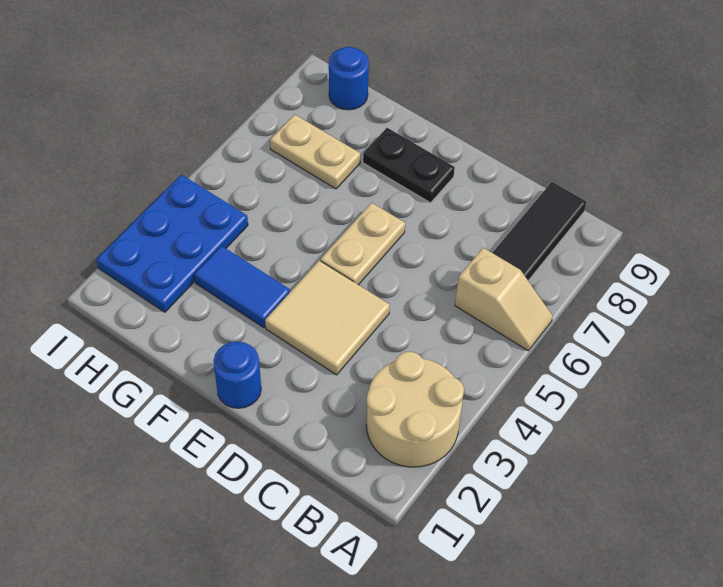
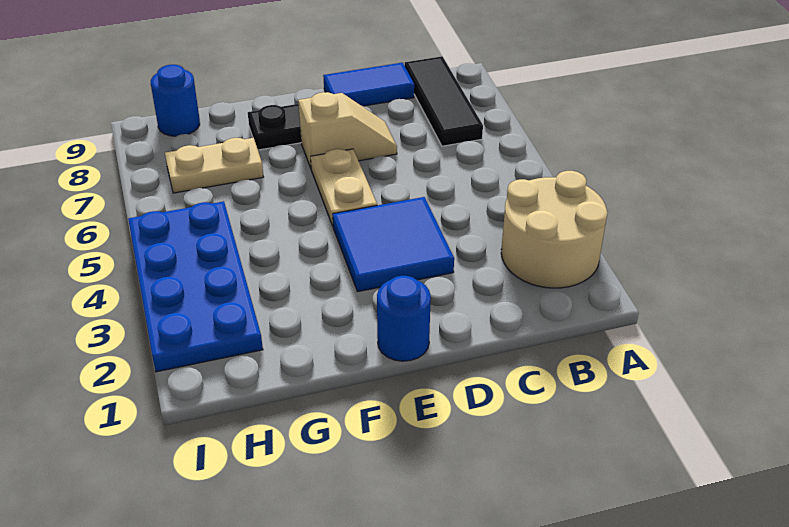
tan slope A6:B6 level 1 top B -> tan slope D7:E7 level 1 top E
tan tile D3:E4 level 1 -> blue tile D3:E4 level 1
blue tile F3:G3 level 1 -> blue tile C9:D9 level 1
blue plate H2:I4 level 1 -> blue plate H2:I5 level 1

